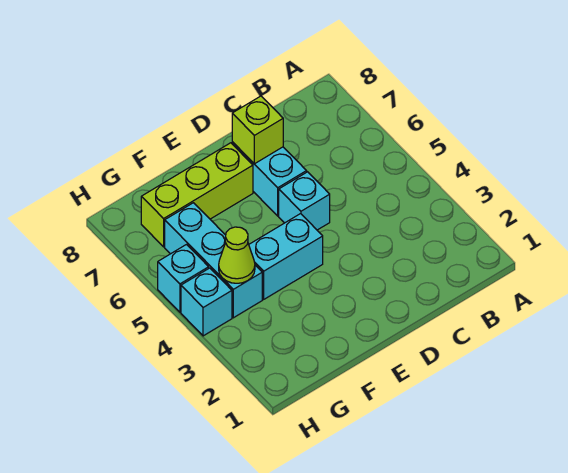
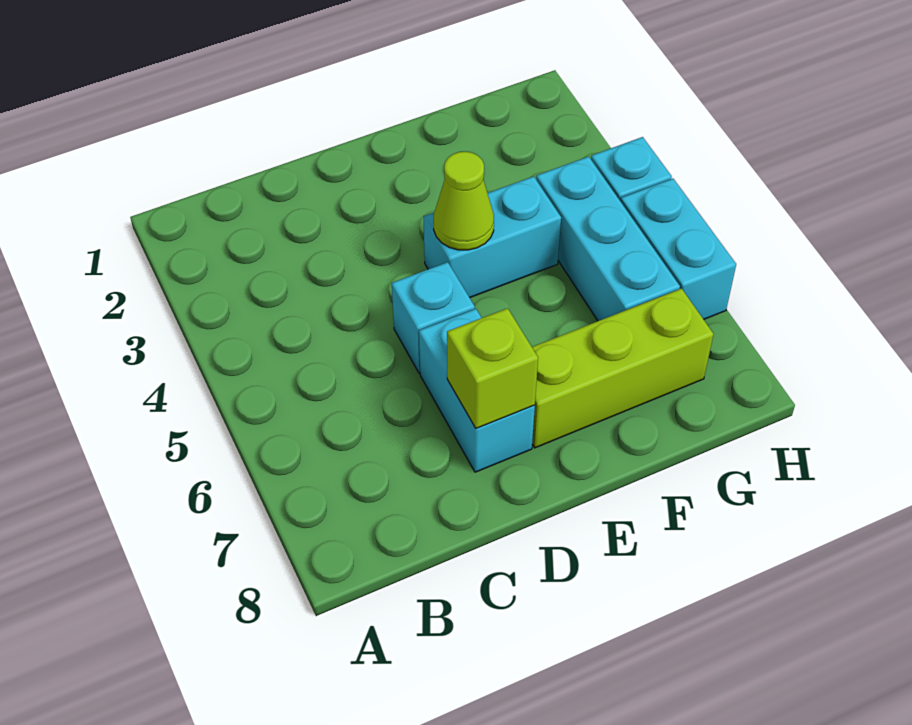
lime cone G4 level 2 -> lime cone E4 level 2
cyan brick H5 level 1 -> cyan brick H5:H6 level 1

